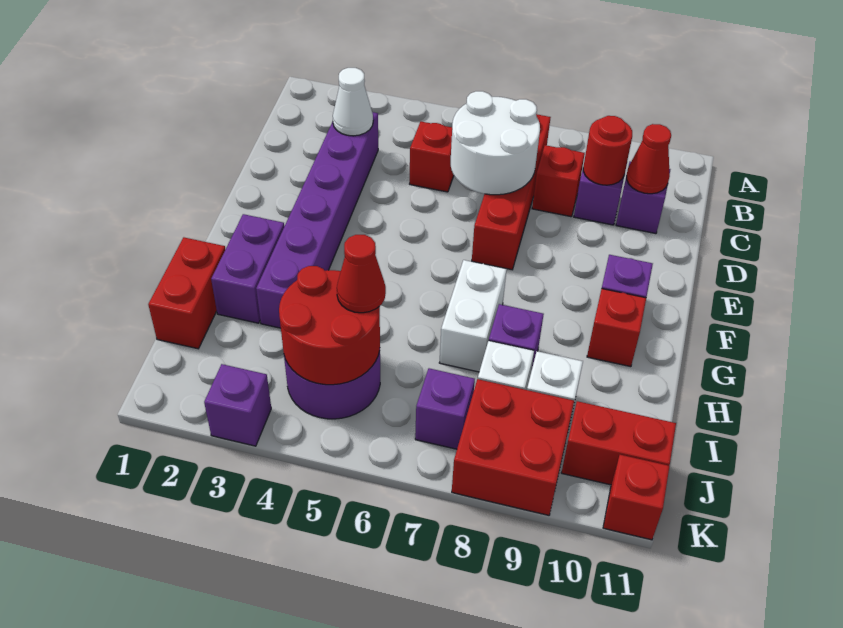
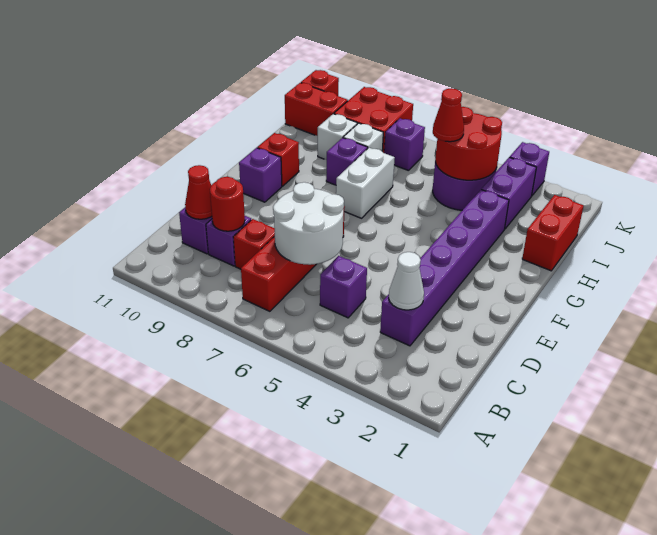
red brick C5 level 1 -> purple brick C5 level 1
purple brick G2:H2 level 1 -> purple brick I3:J3 level 1

